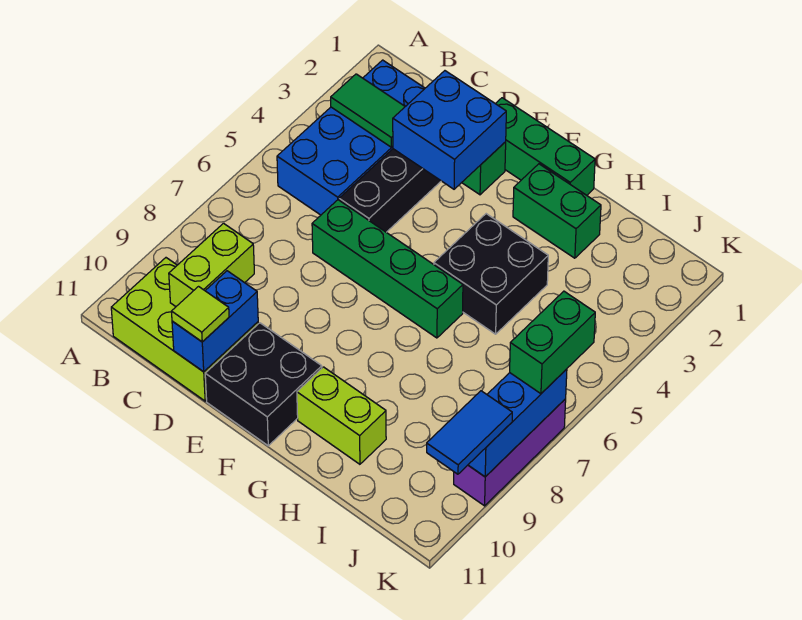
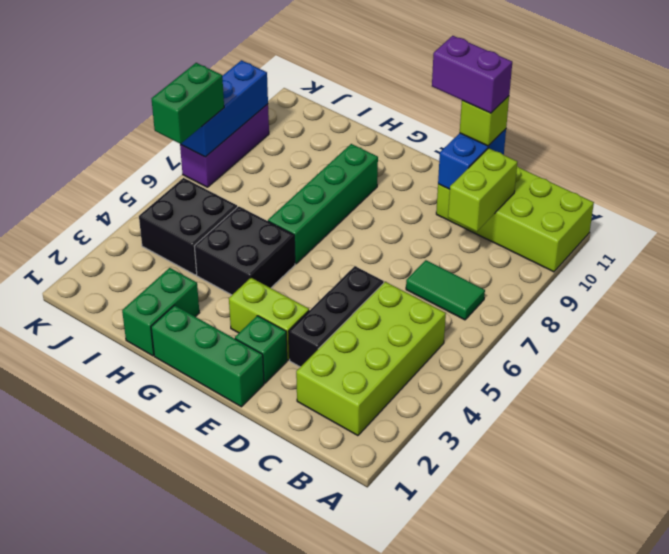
blue brick B2:C5 level 1 -> lime brick B2:C5 level 1
green tile B3:C3 level 2 -> green tile B7:C7 level 1
lime brick B10:D11 level 1 -> lime brick A10:D11 level 1
blue brick D2:E3 level 2 -> none
green brick D6:G6 level 1 -> green brick G6:G9 level 1
lime tile D11 level 3 -> lime brick D11 level 3
none -> purple brick D11:E11 level 4
black brick E10:F11 level 1 -> black brick I4:J5 level 1
green brick G2:H2 level 1 -> green brick H1:H2 level 1
lime brick G10:H10 level 1 -> lime brick E3:F3 level 1
blue tile K9:K10 level 3 -> none

